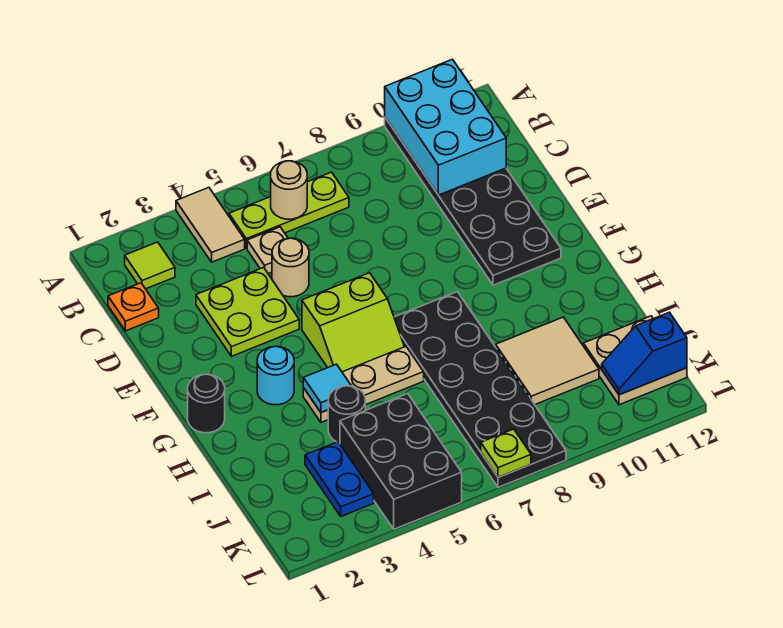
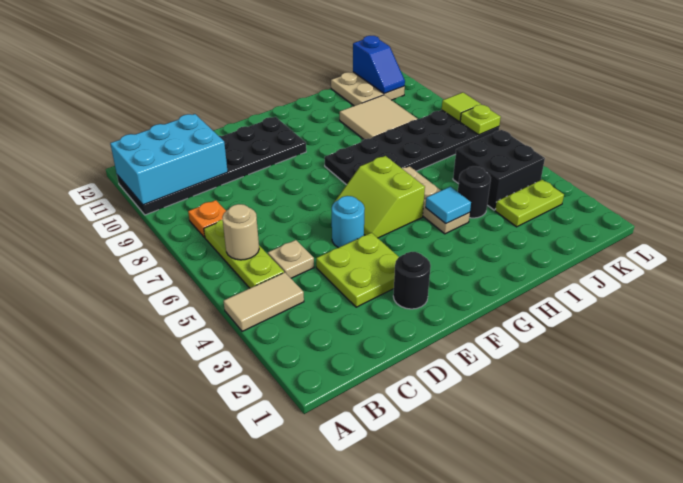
lime tile B2 level 1 -> lime tile L8 level 2
orange plate C1 level 1 -> orange plate B8 level 1
tan round brick D5 level 1 -> none
lime slope F5:G6 level 1 top F -> lime slope F5:G6 level 1 top G
black round brick G1 level 1 -> black round brick E2 level 1
cyan round brick G3 level 1 -> cyan round brick E5 level 1
blue plate J3:K3 level 1 -> lime plate J3:K3 level 1
black brick J4:L5 level 1 -> black brick J4:K5 level 1

